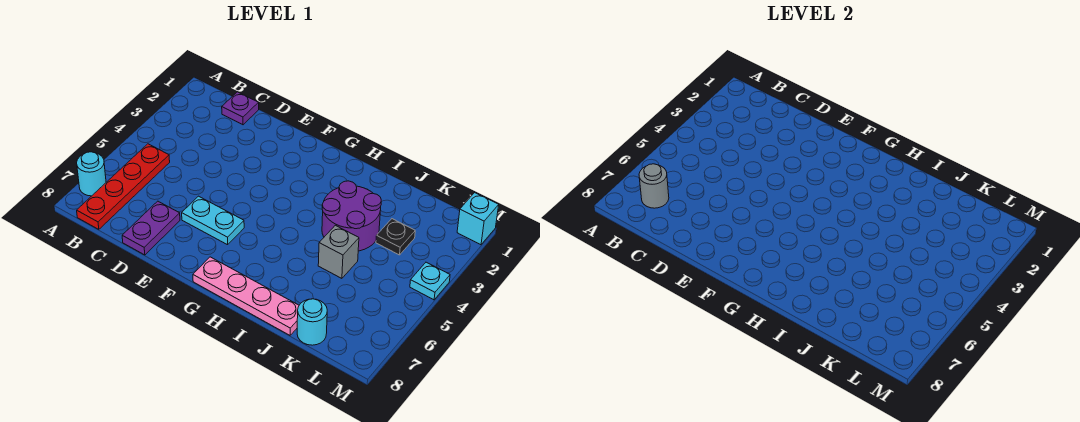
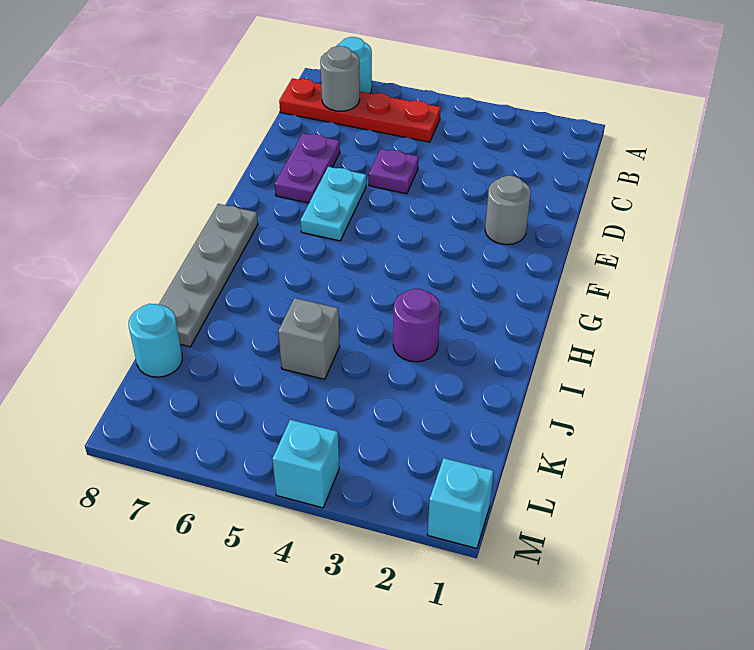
purple plate C1 level 1 -> purple plate D5 level 1
purple plate D7:D8 level 1 -> purple plate D7:E7 level 1
none -> grey round brick E2 level 1
pink plate G8:J8 level 1 -> grey plate G8:J8 level 1
purple round brick I3:J4 level 1 -> purple round brick I3 level 1
black plate K3 level 1 -> none
cyan plate M4 level 1 -> cyan brick M4 level 1

